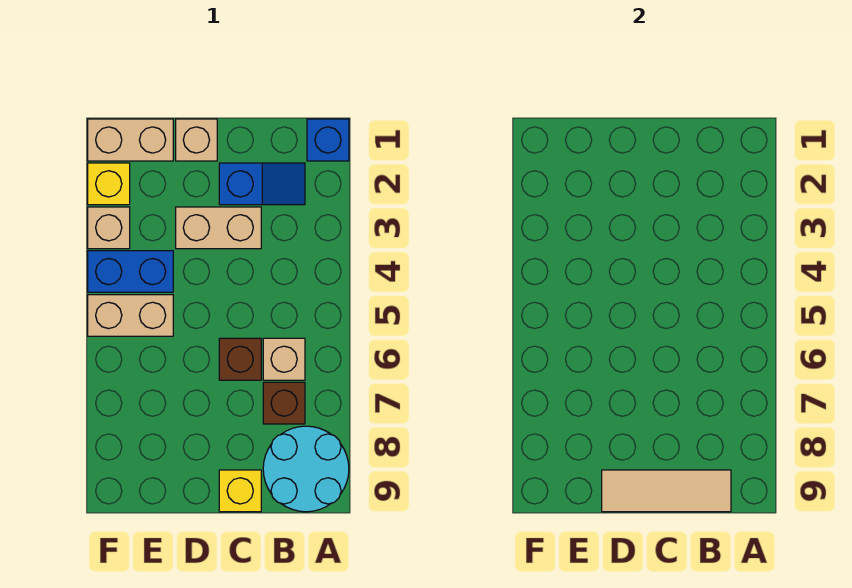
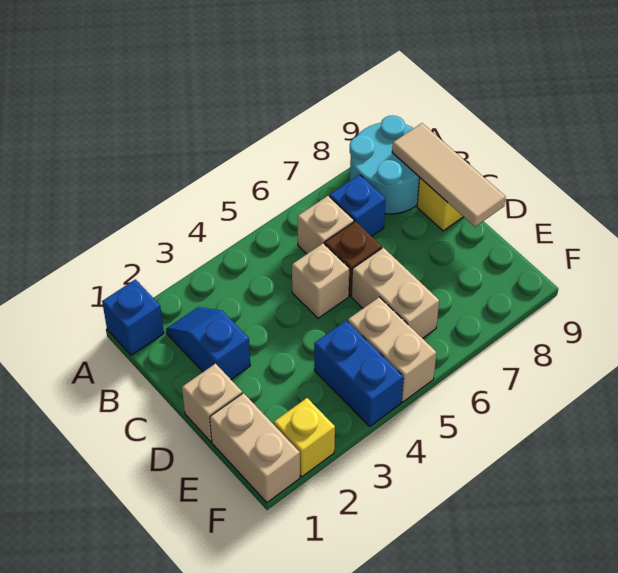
brown brick B7 level 1 -> blue brick B7 level 1
tan brick C3:D3 level 1 -> tan brick D6:E6 level 1
tan brick F3 level 1 -> tan brick C5 level 1

